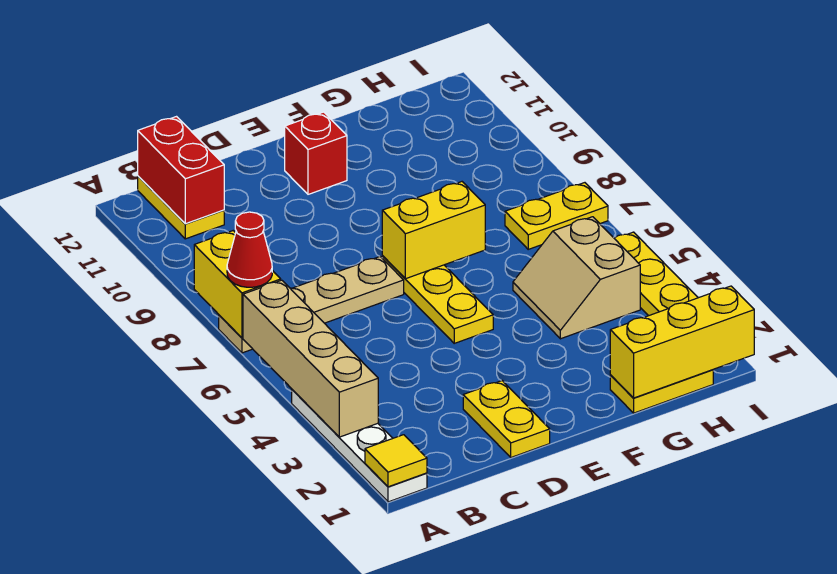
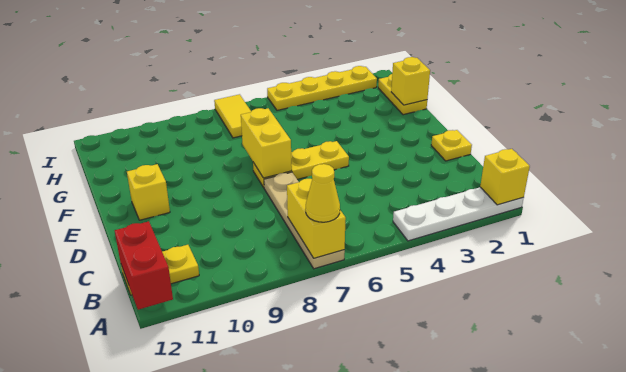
yellow tile A1 level 2 -> yellow brick A1 level 2
tan brick A3:A6 level 2 -> none
yellow brick A7:A8 level 2 -> yellow brick A7:B7 level 2
red cone A7 level 3 -> yellow cone A7 level 3
red brick B11:B12 level 2 -> red brick A12:B12 level 2
yellow plate D1:D2 level 1 -> yellow plate D1 level 1
red brick E11 level 1 -> yellow brick E11 level 1
yellow brick G1:I1 level 2 -> yellow brick G1 level 2
tan slope G4:H5 level 1 top H -> none
yellow plate H7:I7 level 1 -> yellow tile H7:I7 level 1

